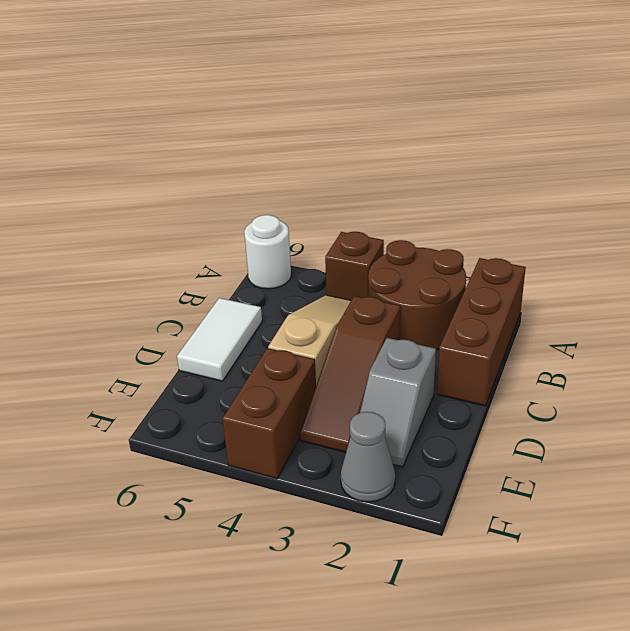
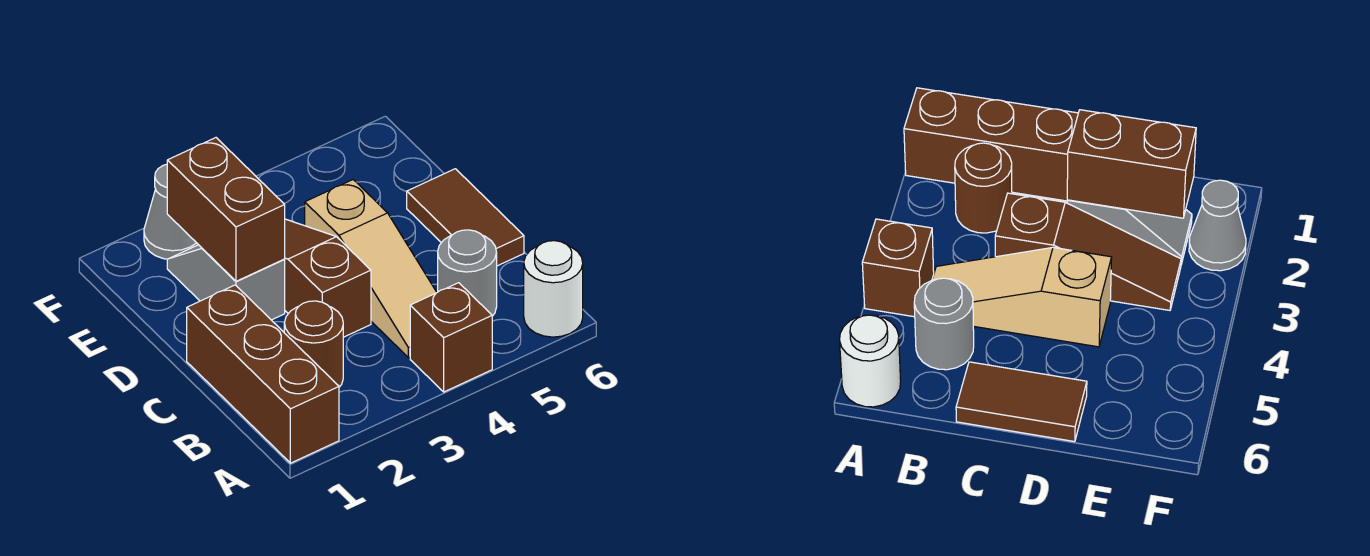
brown round brick A2:B3 level 1 -> brown round brick B2 level 1
none -> grey round brick B5 level 1
white tile C6:D6 level 1 -> brown tile C6:D6 level 1
brown brick E4:F4 level 1 -> brown brick D2:E2 level 2

